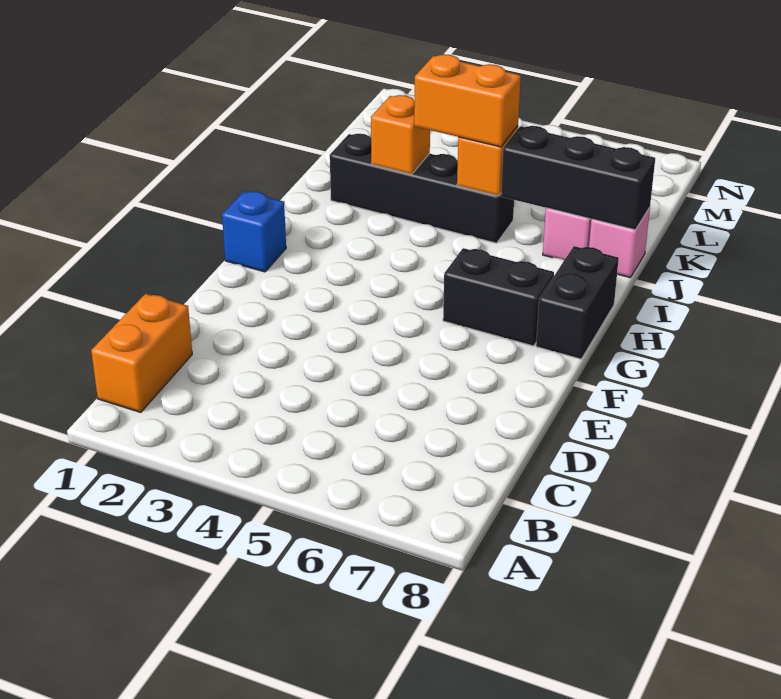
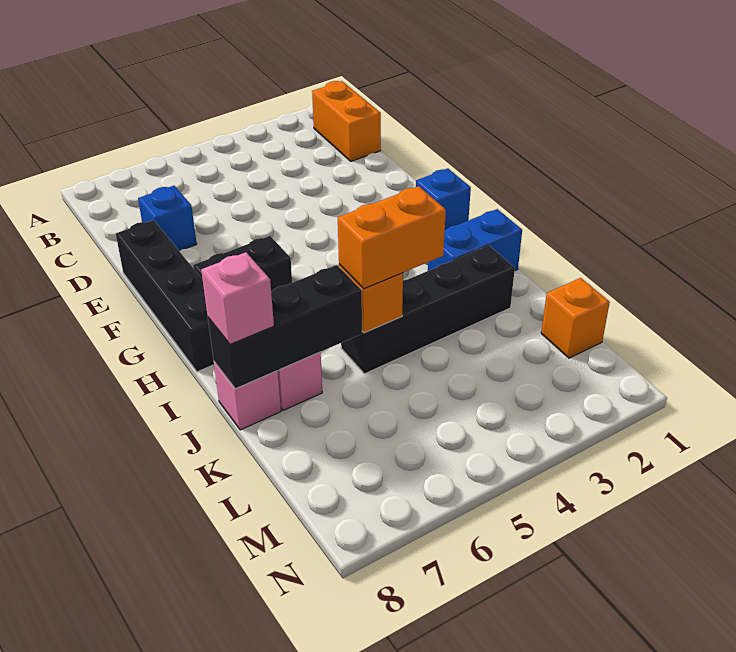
none -> blue brick D7 level 1
black brick G8:H8 level 1 -> black brick E8:H8 level 1
none -> blue brick I1:I2 level 1
orange brick J3 level 2 -> orange brick L1 level 1
none -> pink brick J8 level 3

